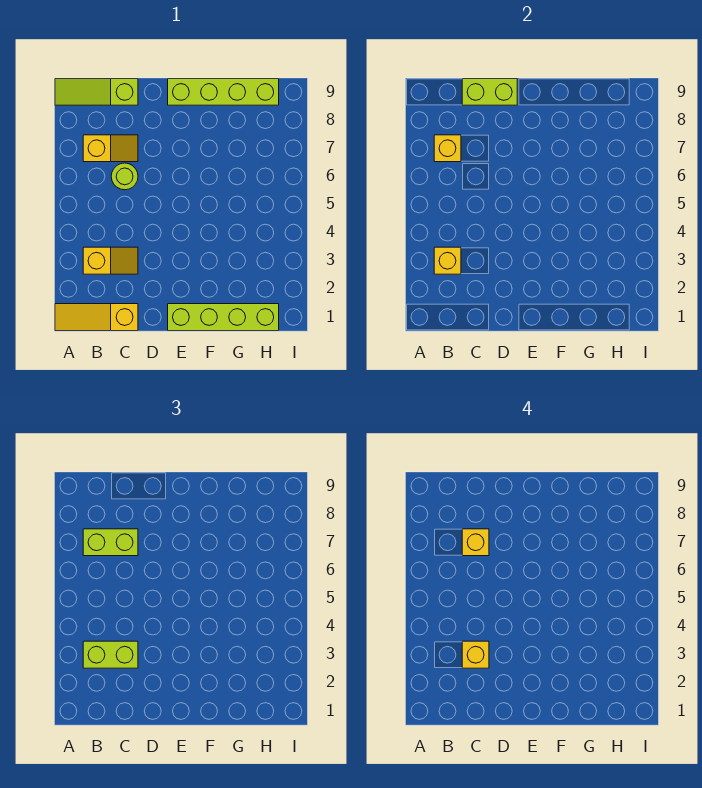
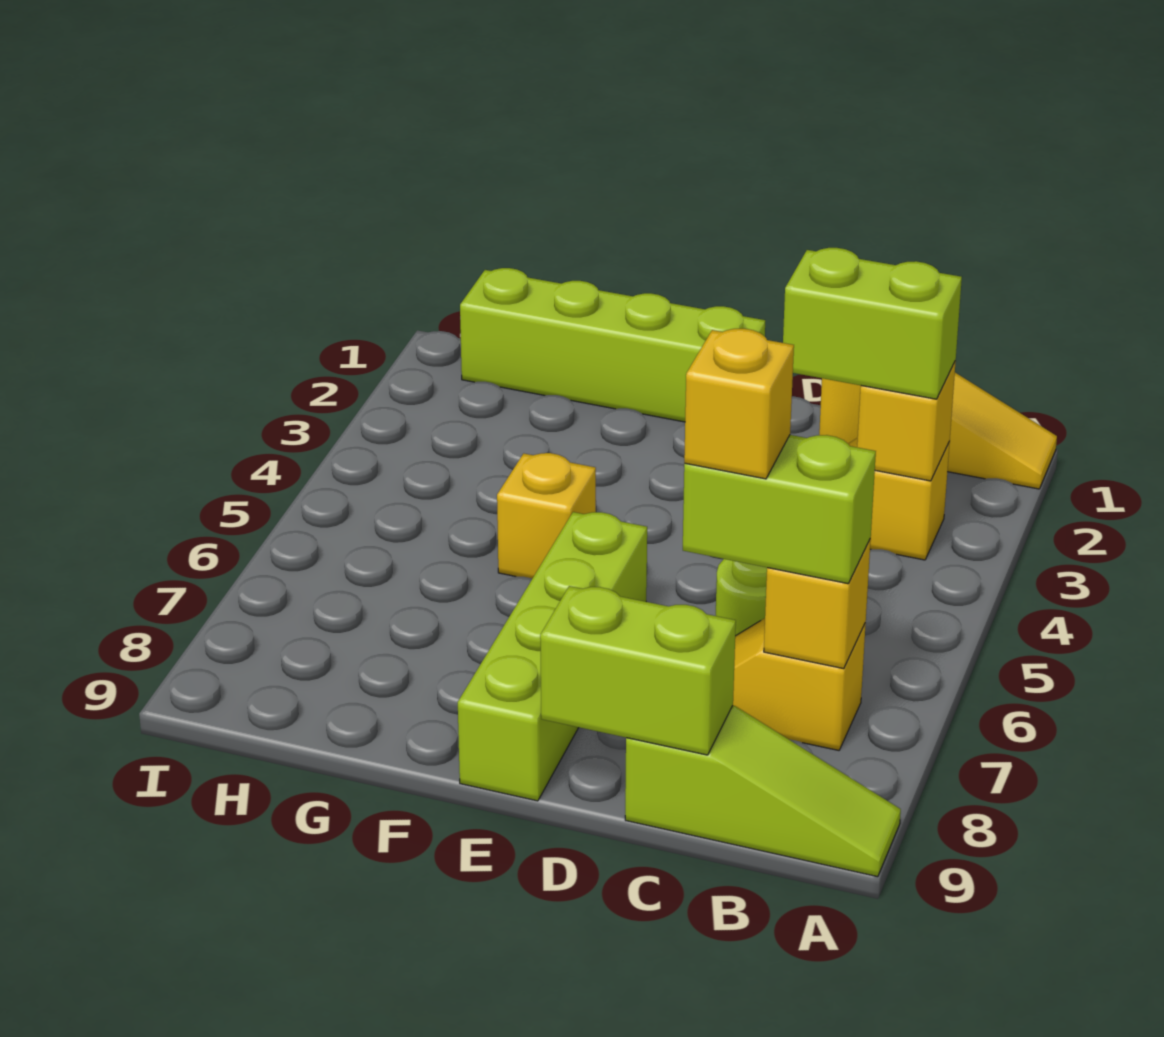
yellow brick C3 level 4 -> yellow brick F5 level 1
lime brick E9:H9 level 1 -> lime brick E6:E9 level 1

